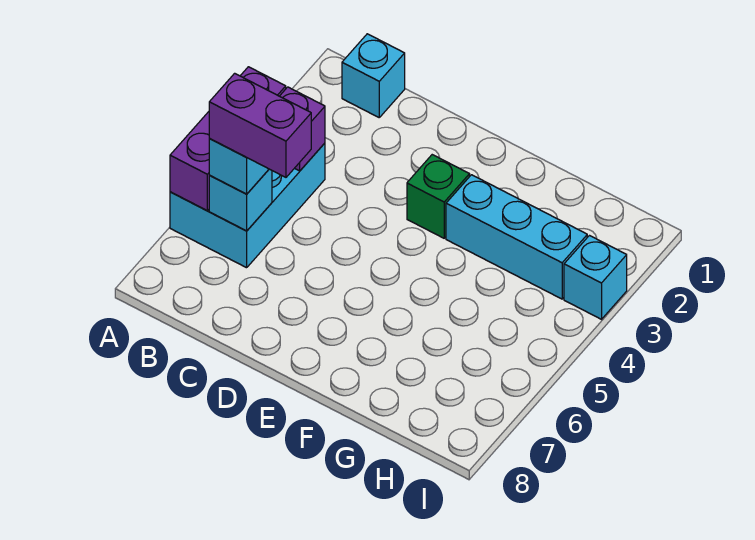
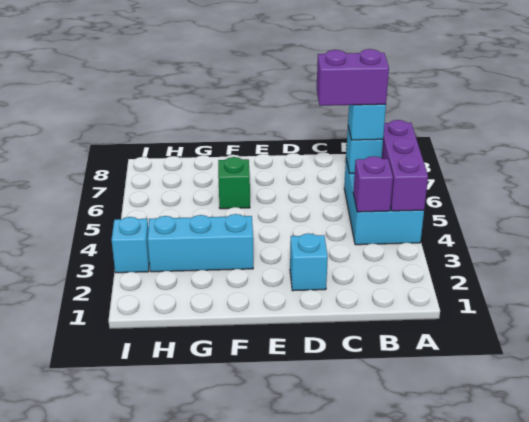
cyan brick B1 level 1 -> cyan brick D2 level 1
green brick E3 level 1 -> green brick F6 level 1

